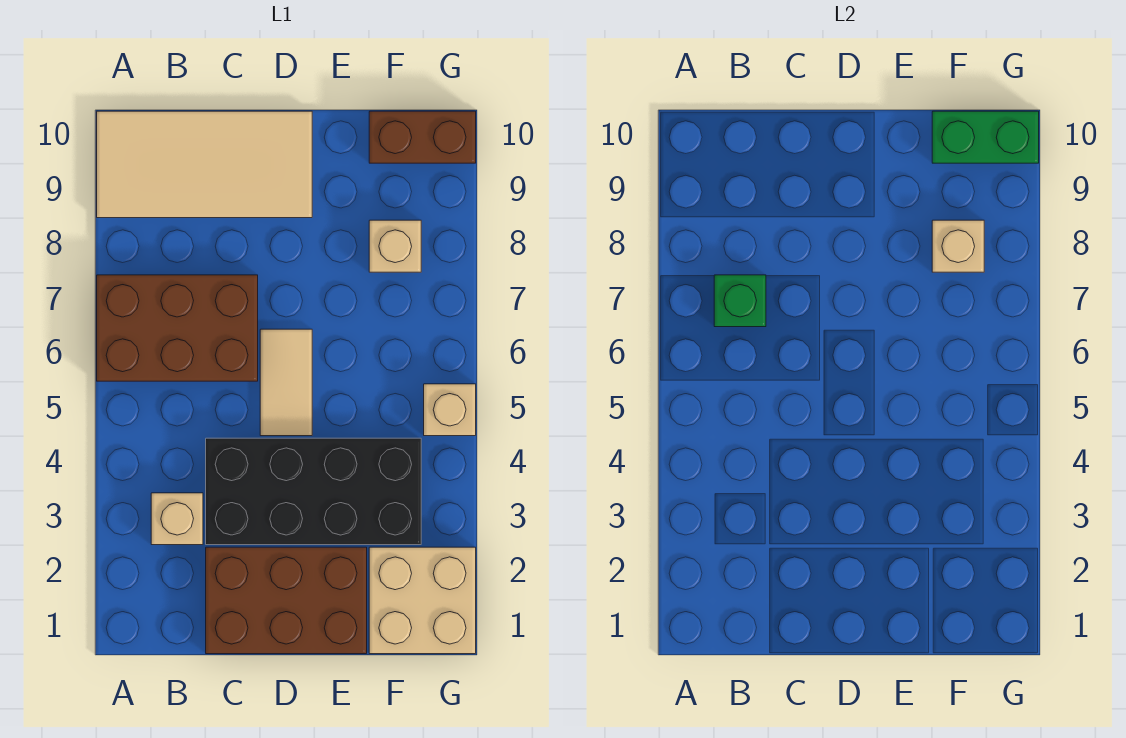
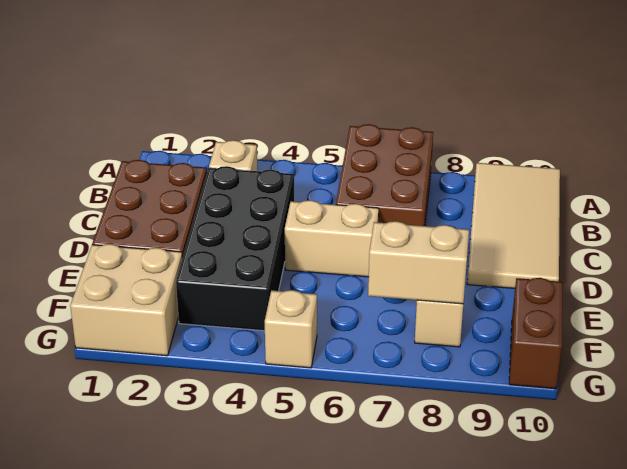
green brick B7 level 2 -> none
tan tile D5:D6 level 1 -> tan brick D5:D6 level 1
tan brick F8 level 2 -> tan brick F7:F8 level 2
green brick F10:G10 level 2 -> none

